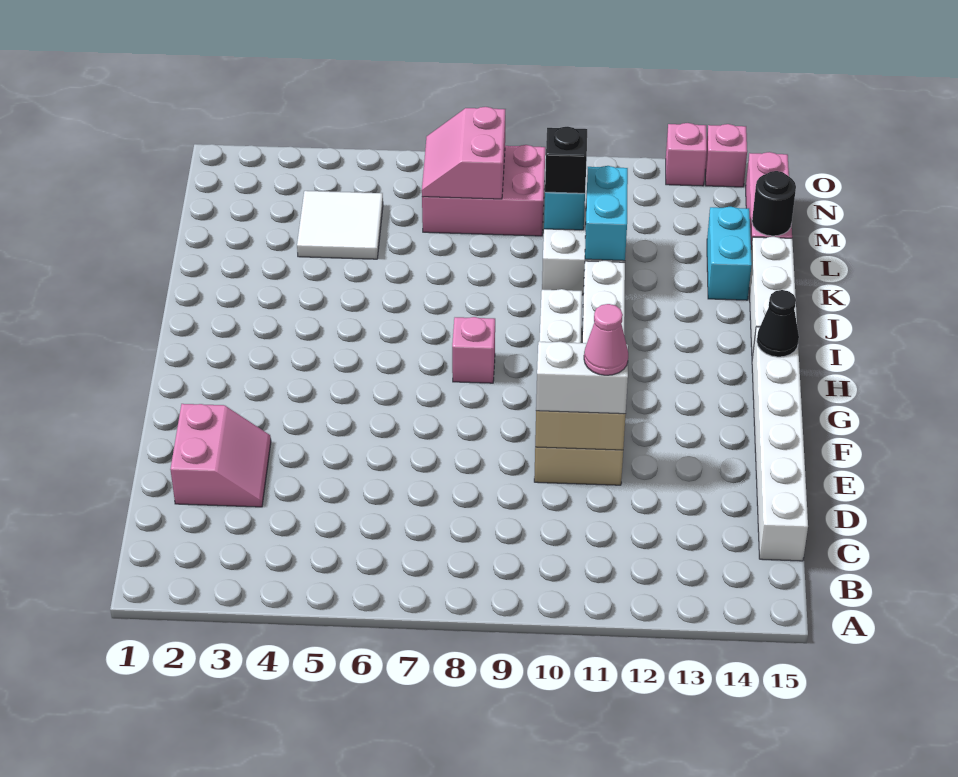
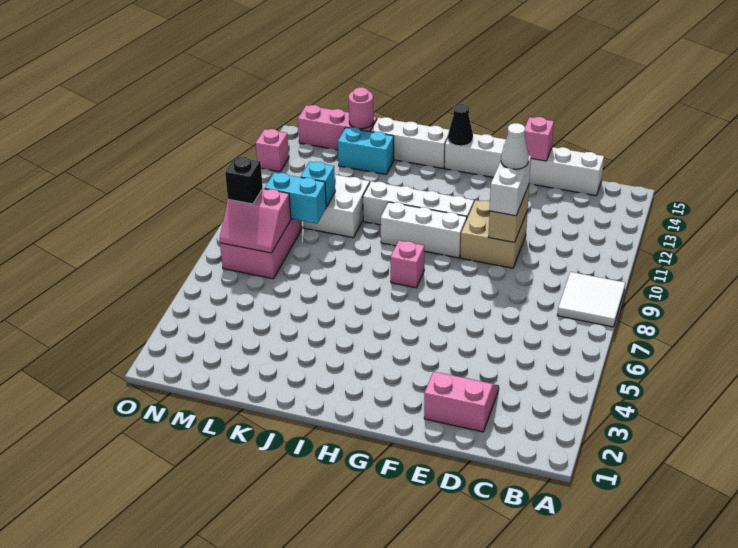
pink cone E11 level 4 -> white cone E11 level 4
cyan brick K11:L11 level 2 -> cyan brick L9:M9 level 2
white tile L4:M5 level 1 -> white tile A8:B9 level 1
black brick L10 level 3 -> black brick N8 level 3
black round brick L15 level 2 -> pink round brick L15 level 2
pink brick O14 level 1 -> pink brick E15 level 2

